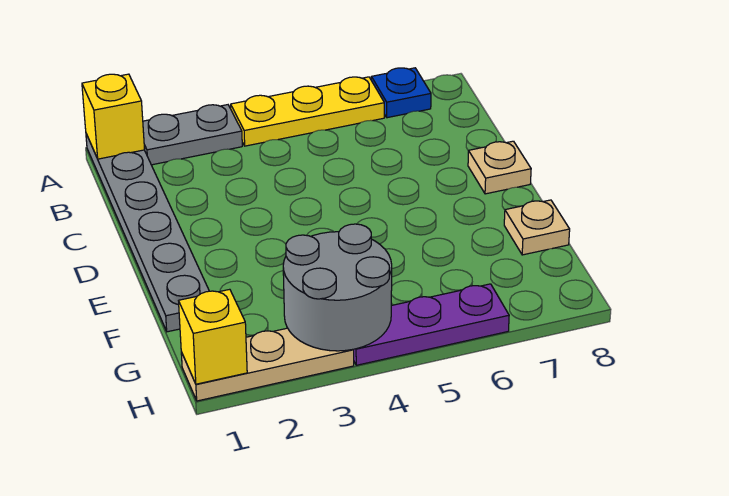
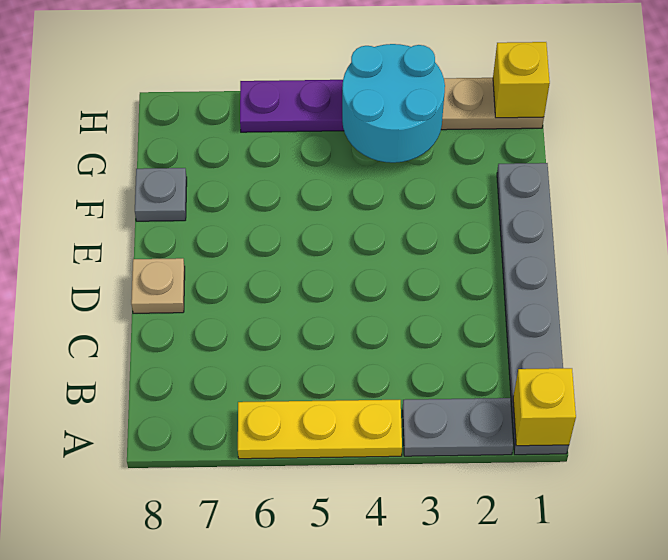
blue plate A7 level 1 -> none
tan plate F8 level 1 -> grey plate F8 level 1
grey round brick G3:H4 level 2 -> cyan round brick G3:H4 level 2

